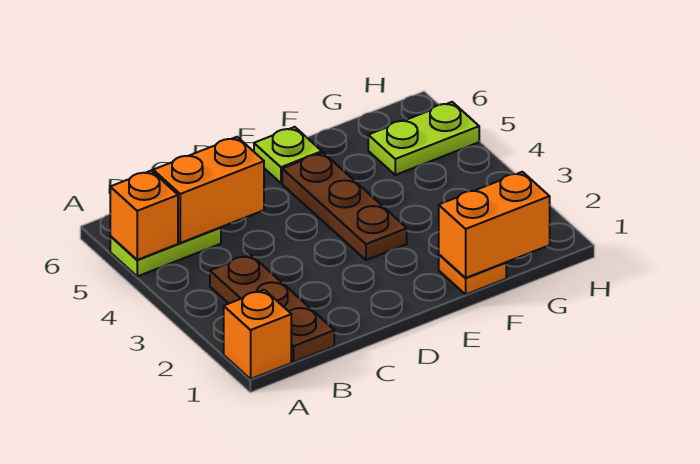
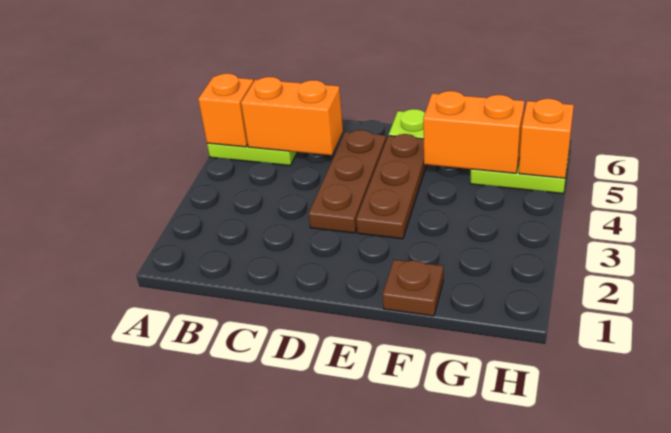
orange brick A1 level 1 -> orange brick H5 level 2
brown plate B1:B3 level 1 -> brown plate D3:D5 level 1
orange plate F1 level 1 -> brown plate F1 level 1
orange brick F1:G1 level 2 -> orange brick F5:G5 level 2

